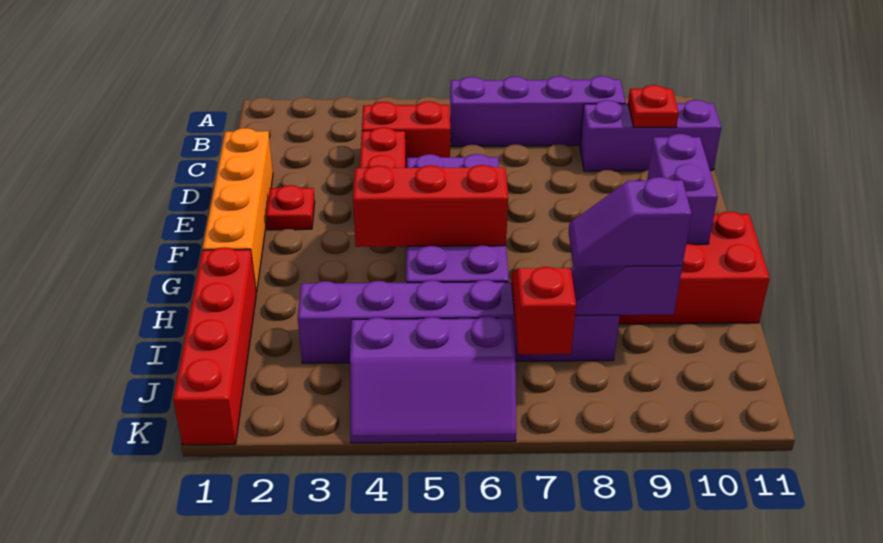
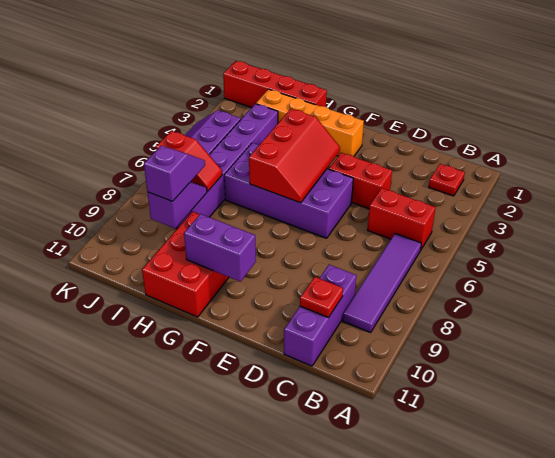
purple brick B6:B9 level 1 -> purple tile B6:B9 level 1
red brick C4:C5 level 1 -> red brick B5:C5 level 1
orange brick D1:G1 level 1 -> orange brick F2:I2 level 1
red plate E2 level 1 -> red plate B2 level 1

